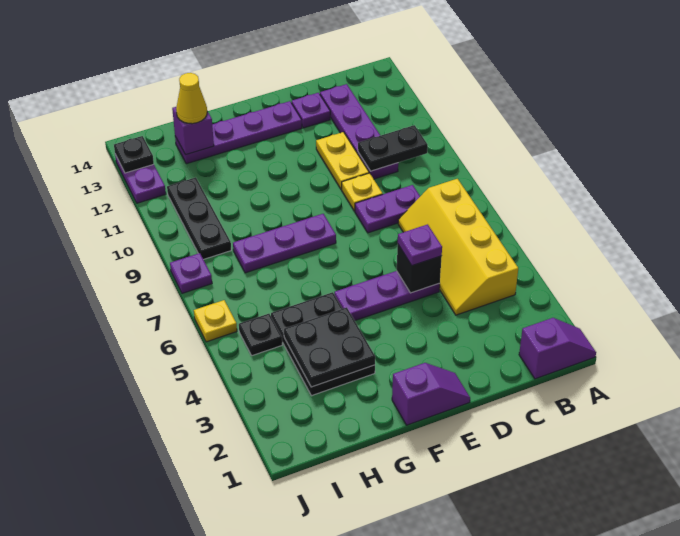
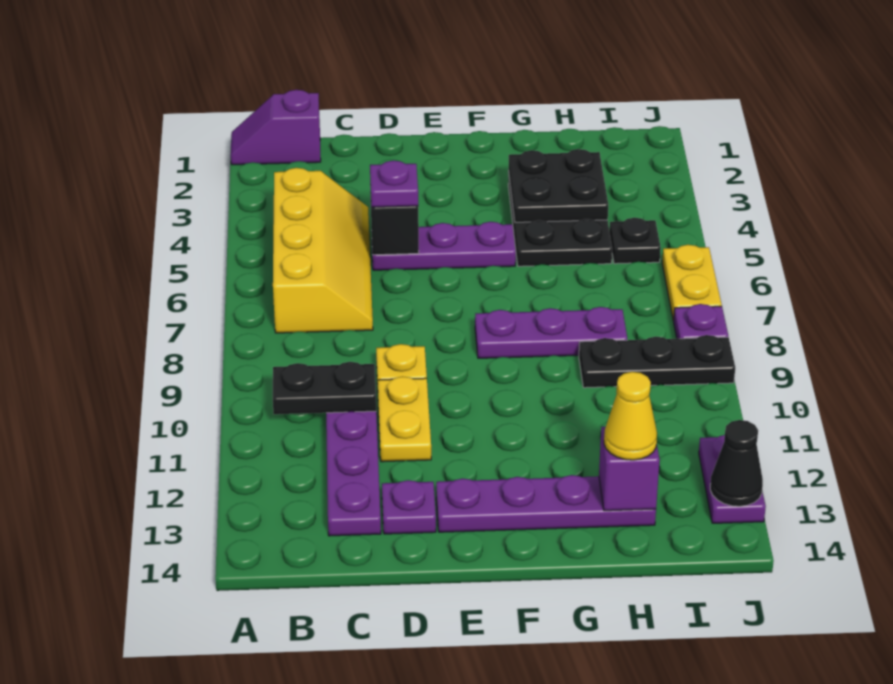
purple plate C8:D8 level 1 -> none
purple slope E1:F1 level 1 top F -> none
black plate I9:I11 level 1 -> black plate H9:J9 level 1
yellow plate J6 level 1 -> yellow plate J6:J7 level 1
black plate J13 level 2 -> black cone J13 level 2

